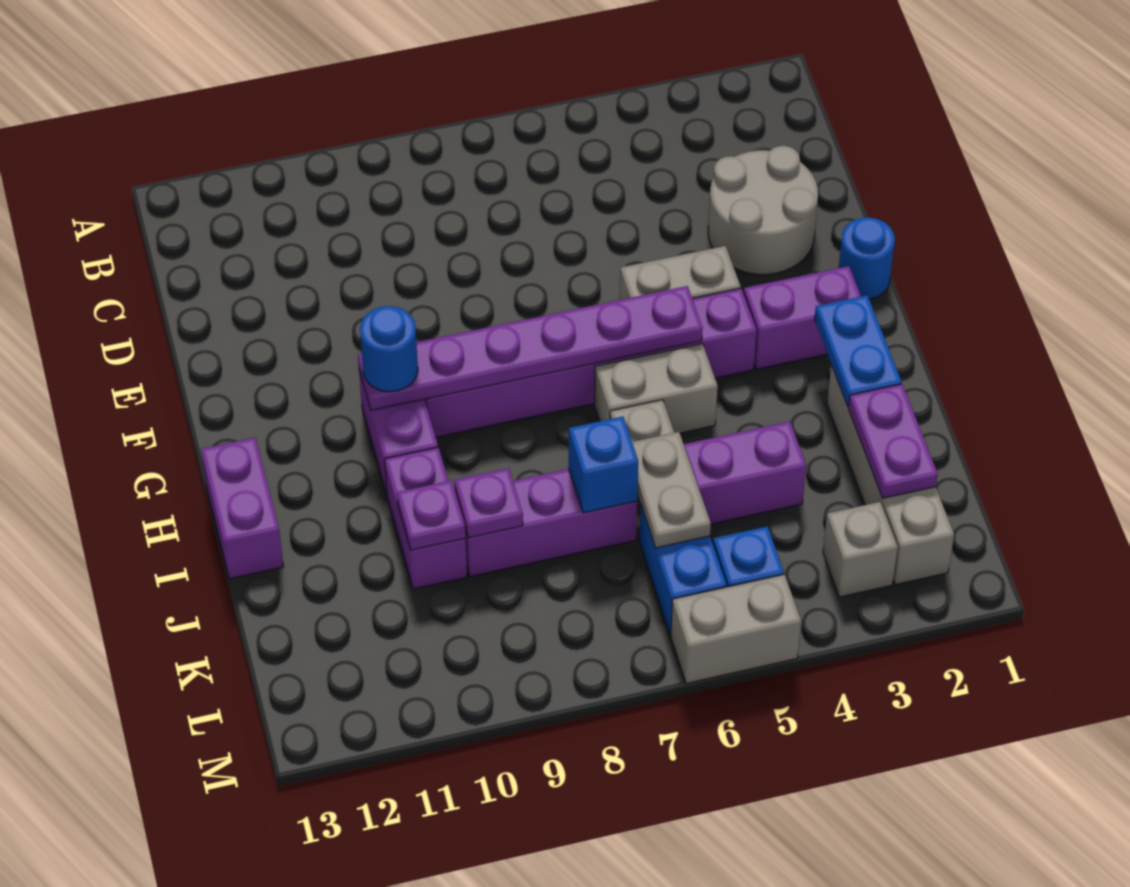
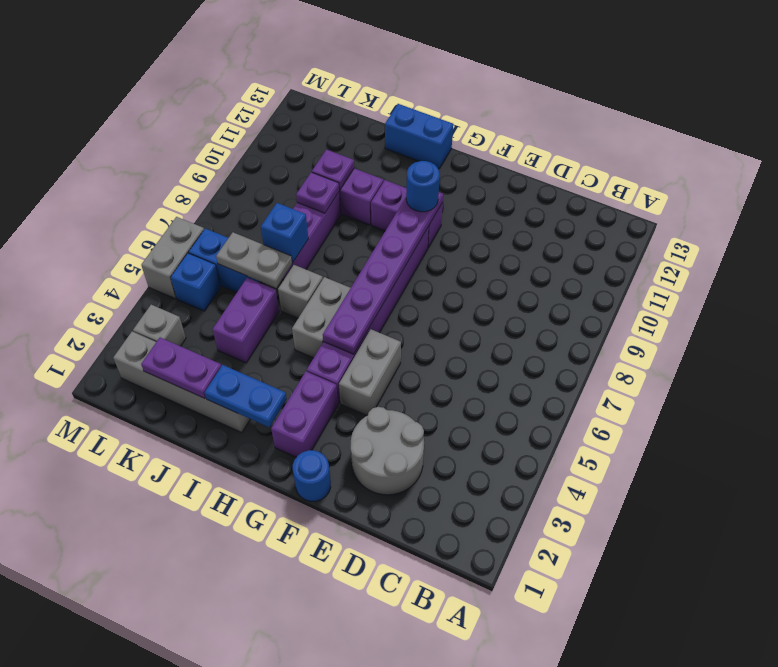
purple brick H13:I13 level 1 -> blue brick H13:I13 level 1

